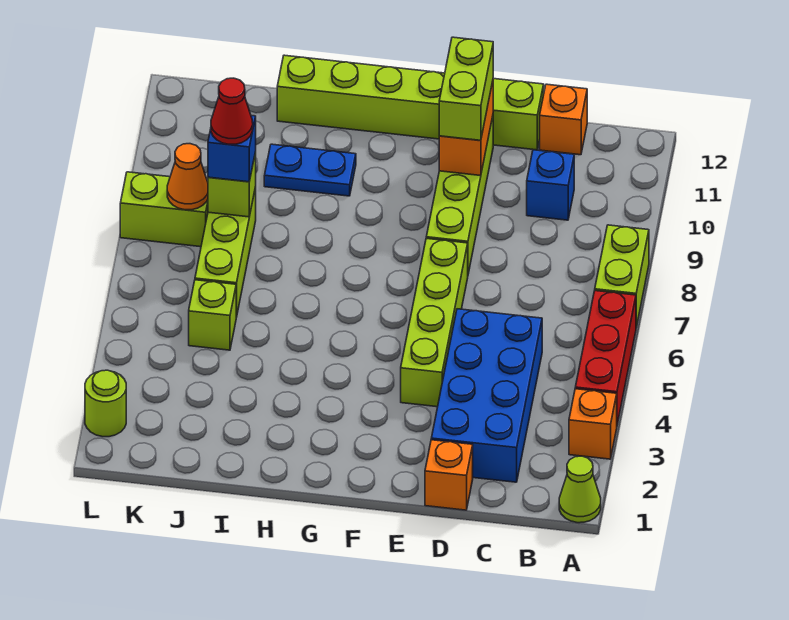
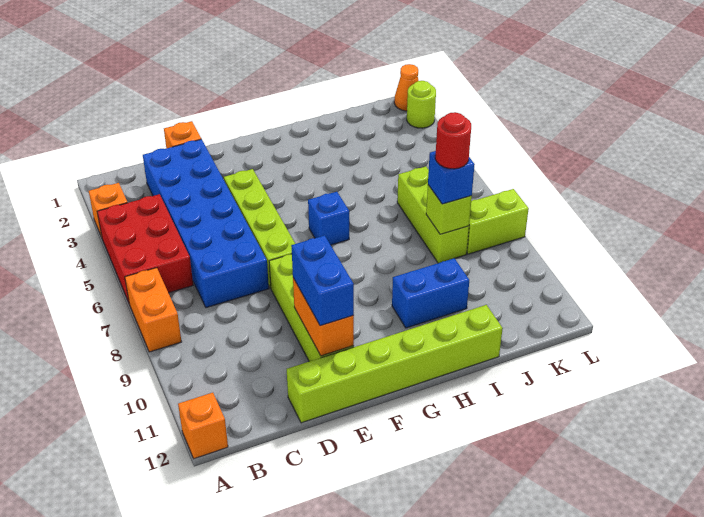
lime cone A1 level 1 -> none
red brick A4:A6 level 1 -> red brick A4:B6 level 1
lime brick A7:A8 level 1 -> orange brick A7:A8 level 1
blue brick C2:D5 level 1 -> blue brick C2:D7 level 1
blue brick C10 level 1 -> blue brick G6 level 1
orange brick C12 level 1 -> orange brick A12 level 1
lime brick E10:E11 level 3 -> blue brick E10:E11 level 3
blue plate H10:I10 level 1 -> blue brick H10:I10 level 1
lime brick J5 level 1 -> none
red cone J8 level 4 -> red round brick J8 level 4
orange cone K8 level 2 -> orange cone L1 level 1

